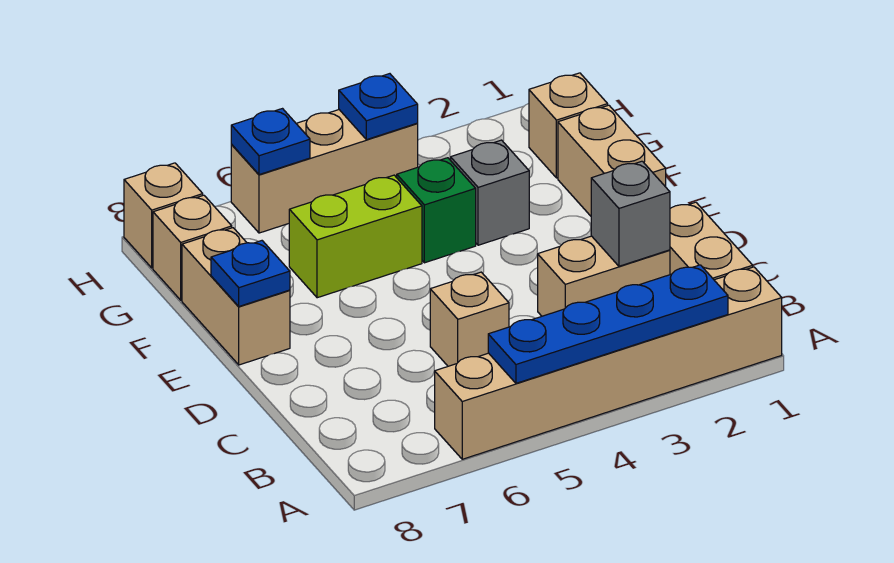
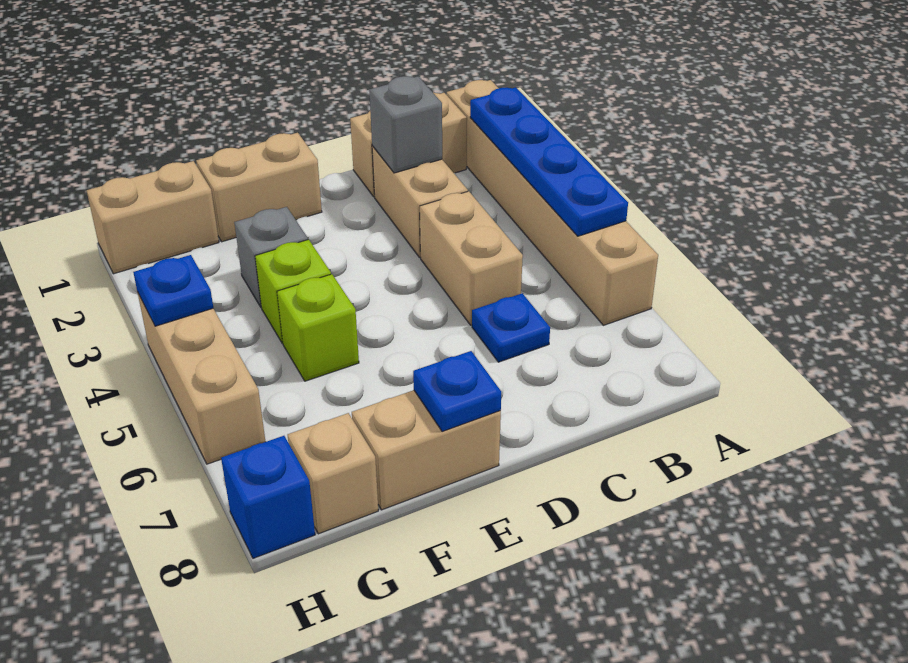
tan brick C5 level 1 -> tan brick C4:C5 level 1
green brick F4 level 1 -> lime brick F4 level 1
lime brick F5:F6 level 1 -> lime brick F5 level 1
tan brick G1 level 1 -> tan brick G1:H1 level 1
blue plate H6 level 2 -> blue plate C6 level 1
tan brick H8 level 1 -> blue brick H8 level 1

